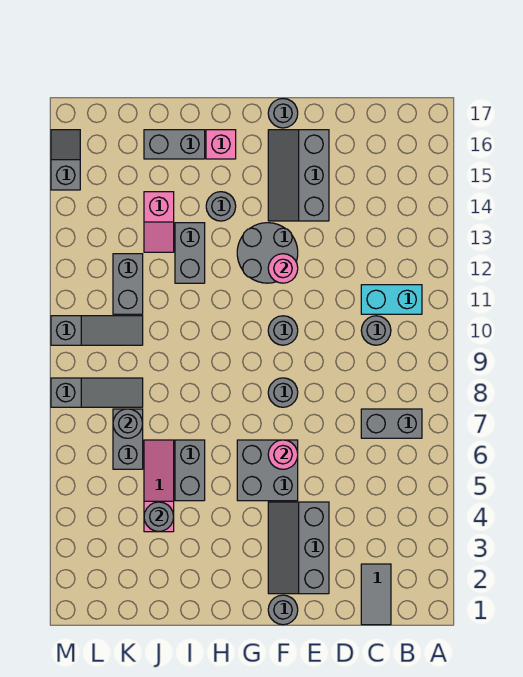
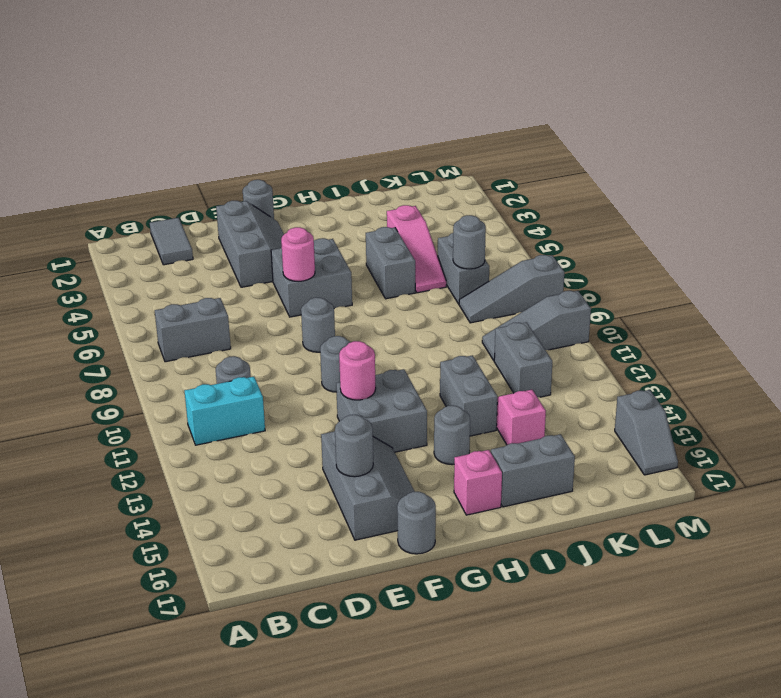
grey round brick F12:G13 level 1 -> grey brick F12:G13 level 1
grey round brick J4 level 2 -> grey round brick E15 level 2

